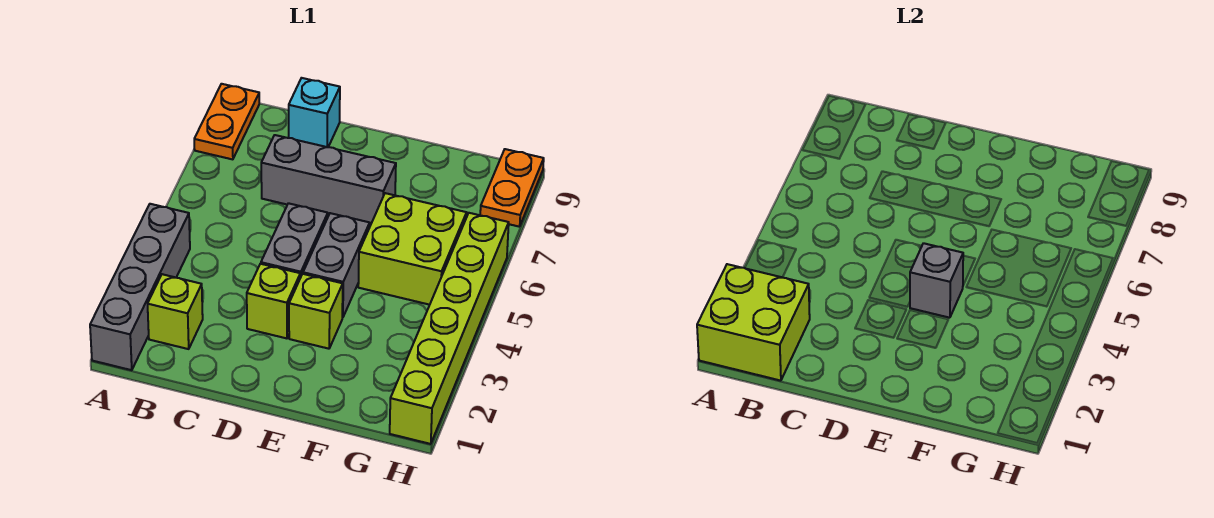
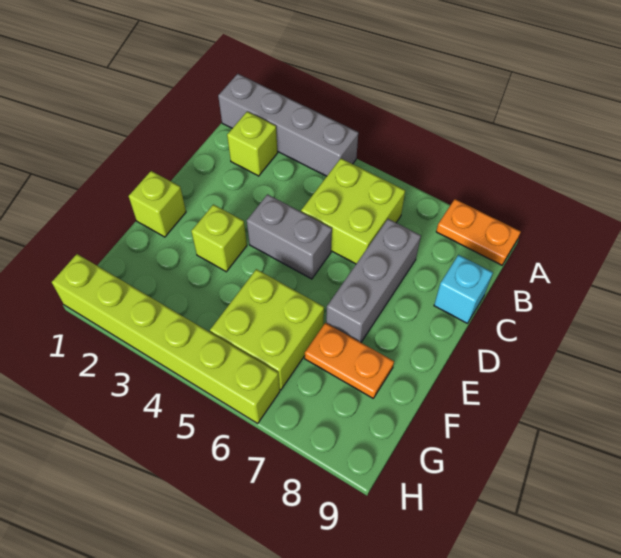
lime brick A1:B2 level 2 -> lime brick B5:C6 level 1
lime brick D3 level 1 -> lime brick E1 level 1
grey brick E4:E5 level 1 -> none
grey brick E4 level 2 -> none
orange plate H8:H9 level 1 -> orange plate F7:F8 level 1

